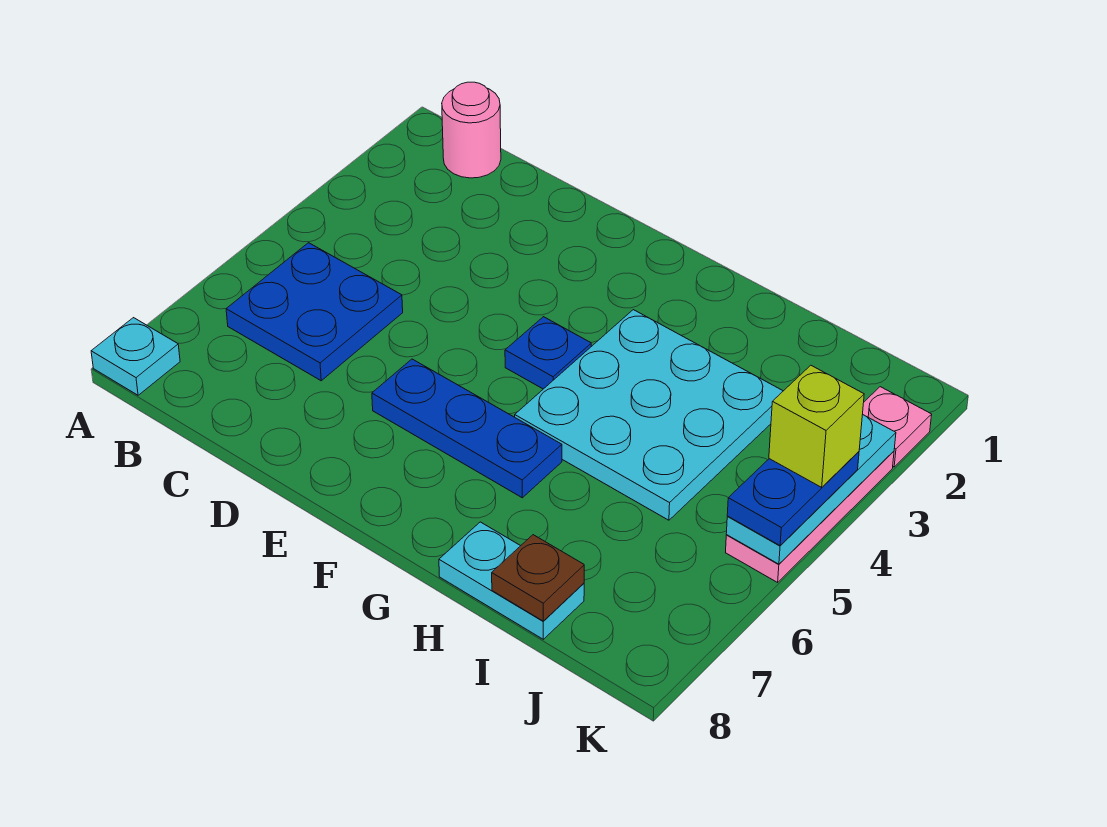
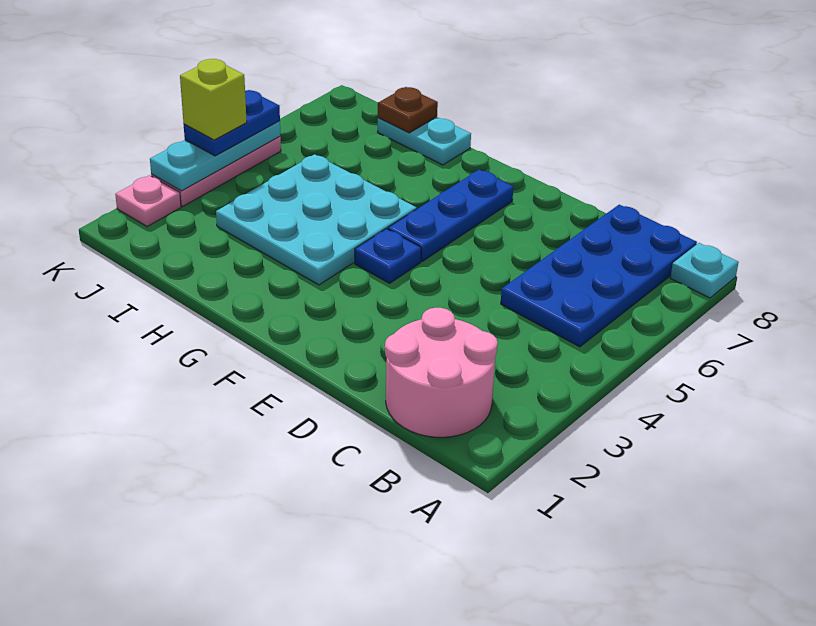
pink round brick B1 level 1 -> pink round brick B1:C2 level 1
blue plate B5:C6 level 1 -> blue plate B5:C8 level 1
blue plate E6:G6 level 1 -> blue plate F5:F7 level 1

